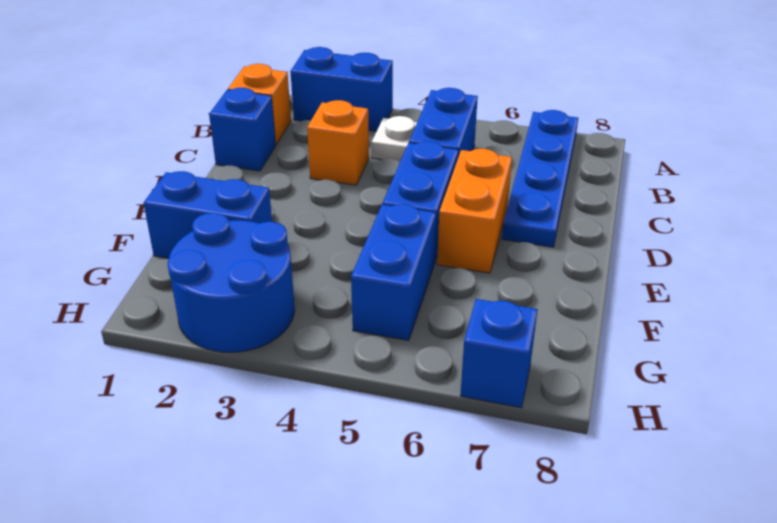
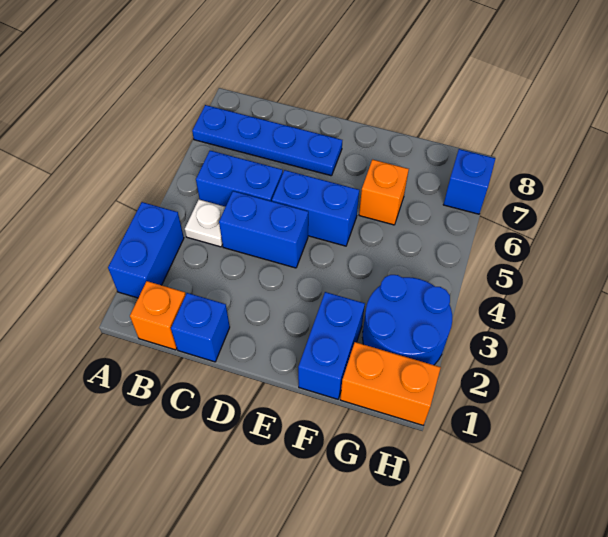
orange brick C3 level 1 -> orange brick F6 level 1
orange brick D6:E6 level 1 -> orange brick G1:H1 level 1
blue brick F5:G5 level 1 -> blue brick C4:D4 level 1

